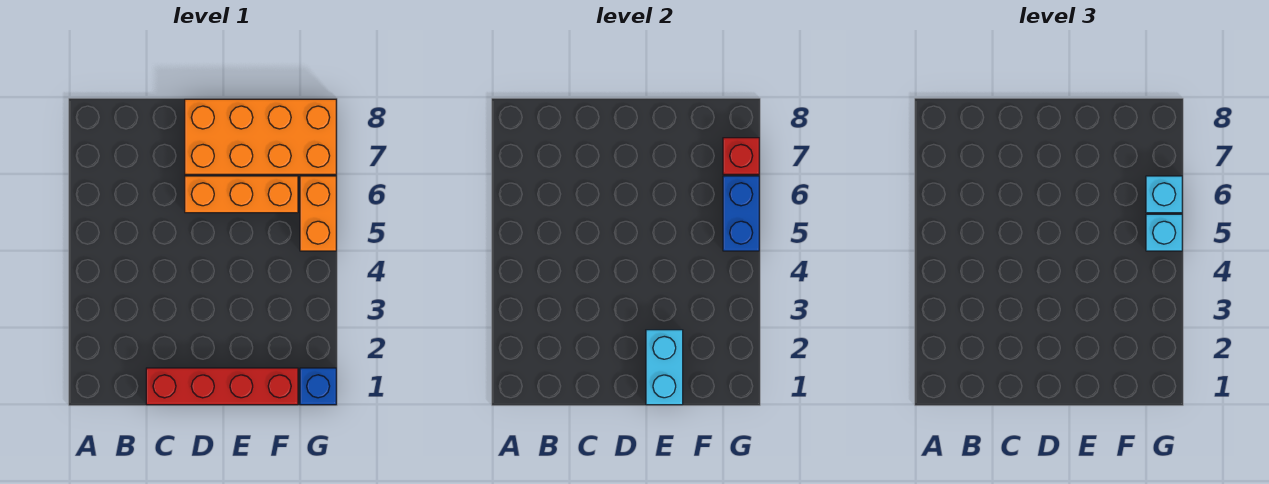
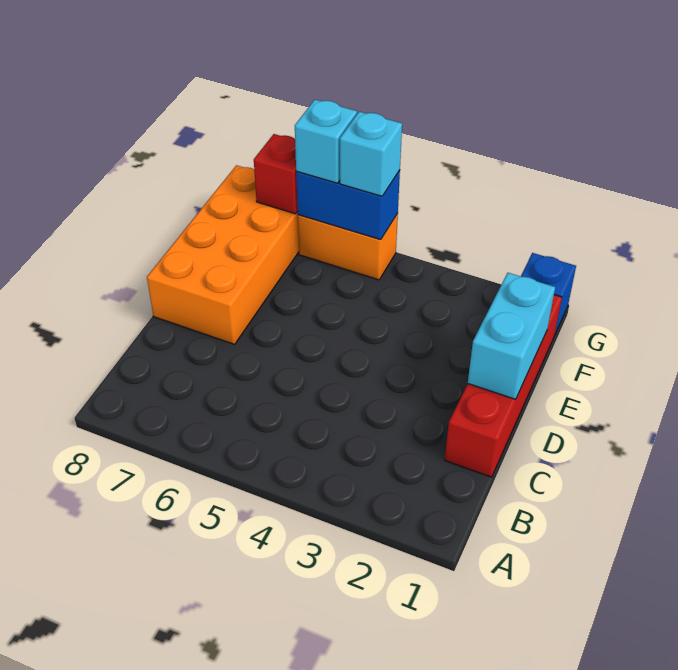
orange brick D6:F6 level 1 -> none
cyan brick E1:E2 level 2 -> cyan brick D1:E1 level 2

